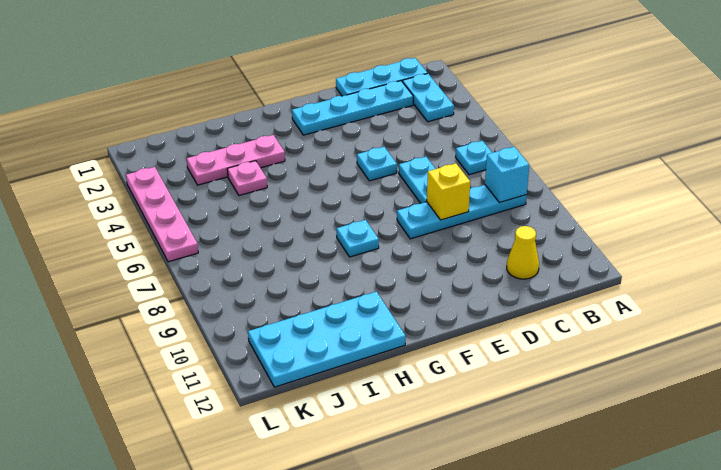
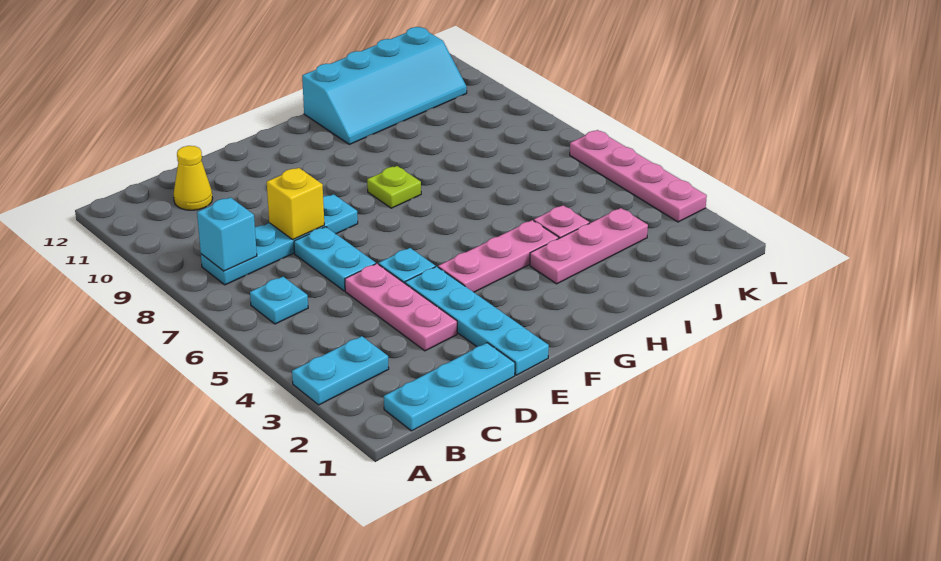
cyan plate B2:B3 level 1 -> cyan plate A3:B3 level 1
cyan plate C2:F2 level 1 -> cyan plate E1:E4 level 1
none -> pink plate D3:D5 level 1
none -> pink plate F4:H4 level 1
cyan plate G8 level 1 -> lime plate G8 level 1
cyan plate H11:K12 level 1 -> cyan slope H11:K12 level 1 top 12

